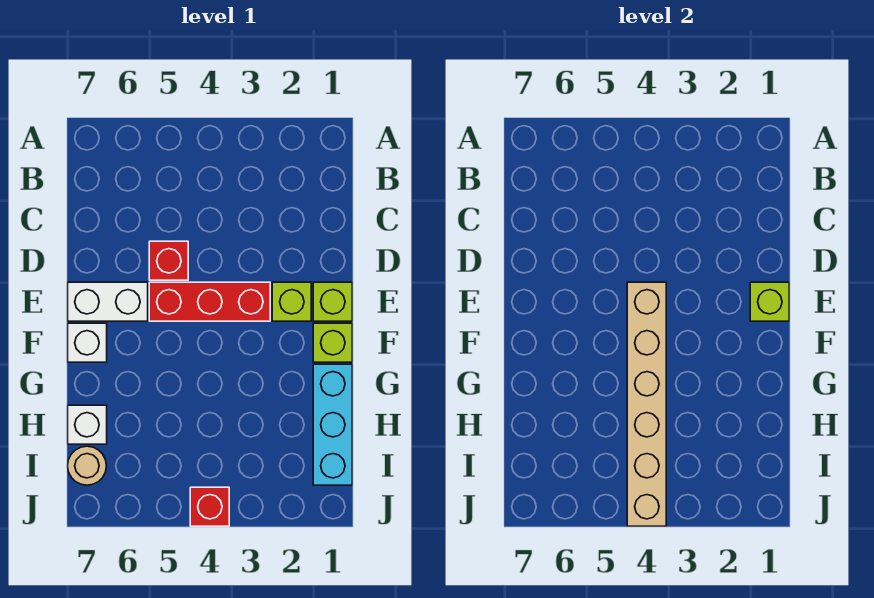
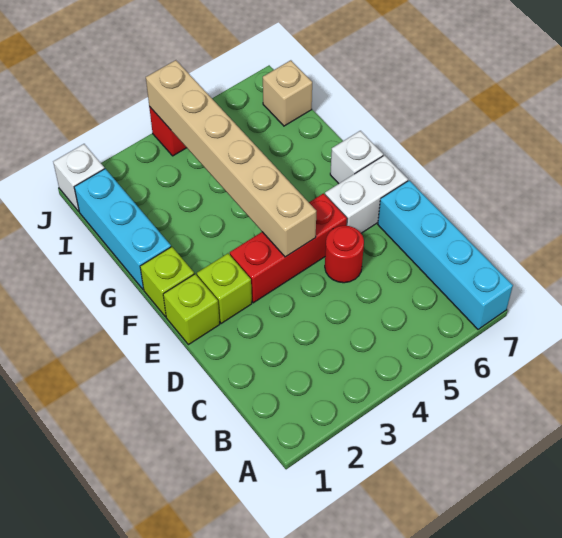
none -> cyan brick A7:D7 level 1
red brick D5 level 1 -> red round brick D5 level 1
lime brick E1 level 2 -> none
white brick H7 level 1 -> white brick J1 level 1
tan round brick I7 level 1 -> tan brick I7 level 1

